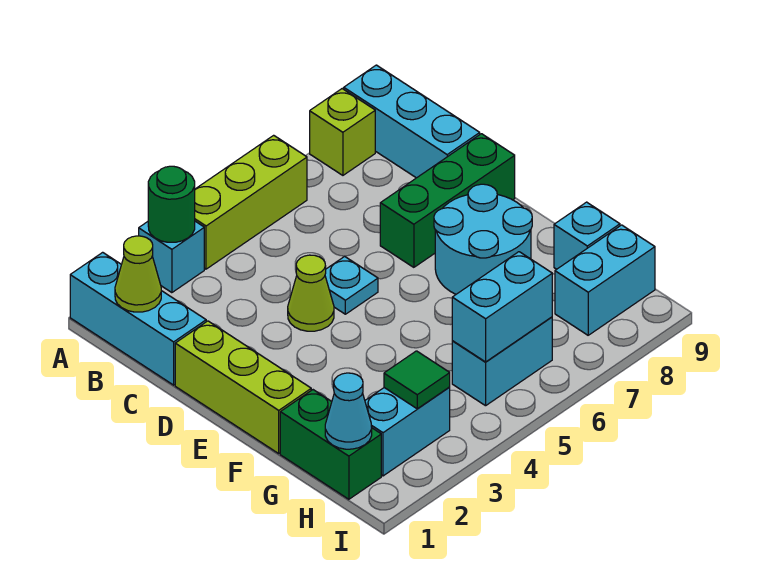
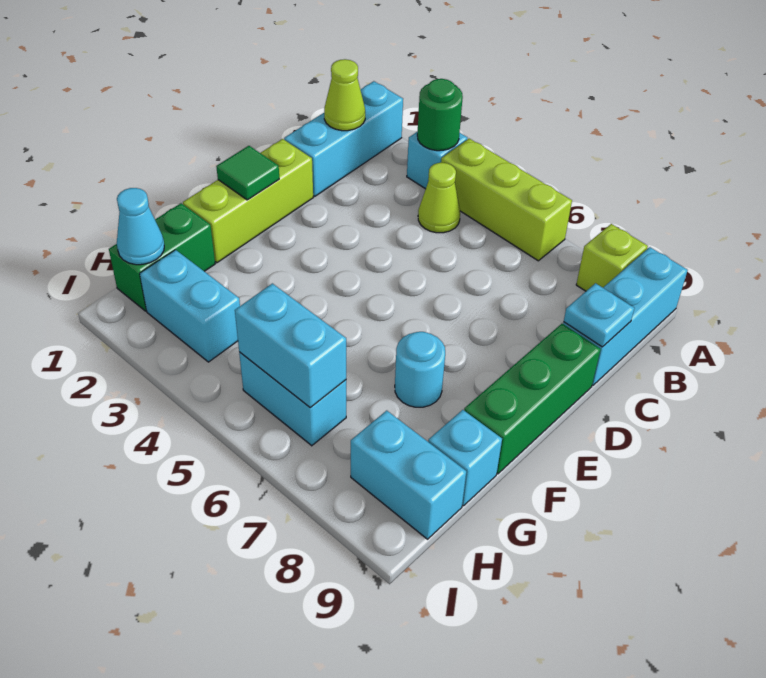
lime cone D4 level 1 -> lime cone B4 level 1
cyan plate D5 level 1 -> cyan plate C9 level 2
green brick D7:D9 level 1 -> green brick D9:F9 level 1
cyan round brick E7:F8 level 1 -> cyan round brick F7 level 1
green tile H3 level 2 -> green tile E1 level 2

